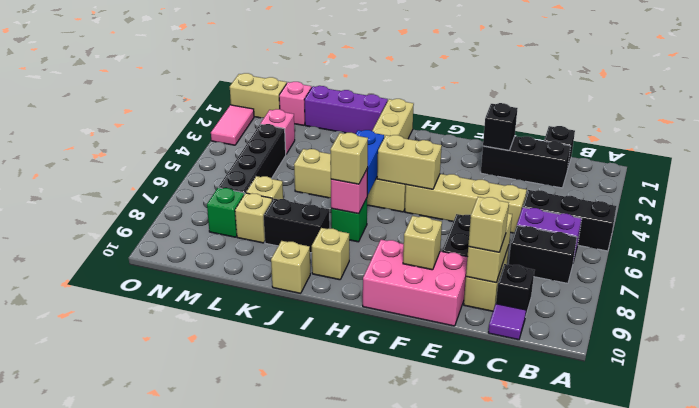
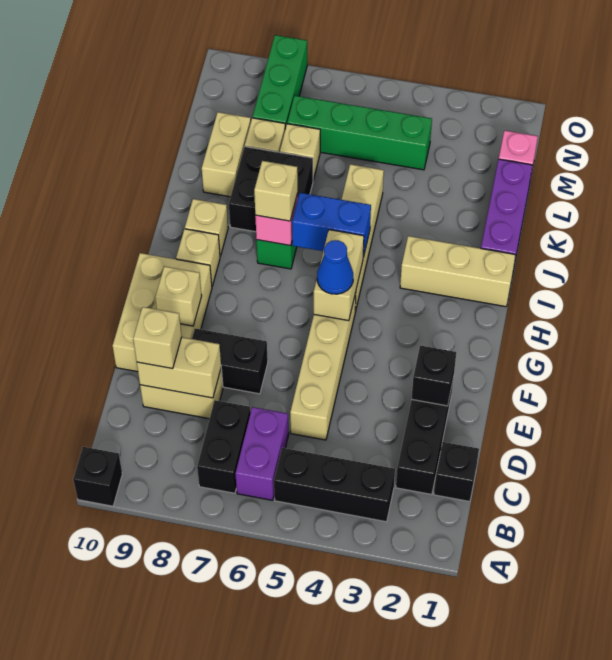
black brick A5:C5 level 1 -> black brick B3:B5 level 1
black brick C9 level 1 -> black brick A10 level 1
purple tile C10 level 1 -> none
pink brick E9:G10 level 1 -> tan brick E9:G10 level 1
none -> blue cone G5 level 3
black brick J8:K8 level 1 -> black brick J7:K8 level 1
tan brick J10 level 1 -> tan brick H9 level 1
pink brick M3 level 1 -> none
black brick M4:M7 level 1 -> green brick M4:M7 level 1
green brick M8 level 1 -> green brick M8:O8 level 1
tan brick N1:O1 level 1 -> tan brick K9:L9 level 1
pink tile O2:O3 level 1 -> none

